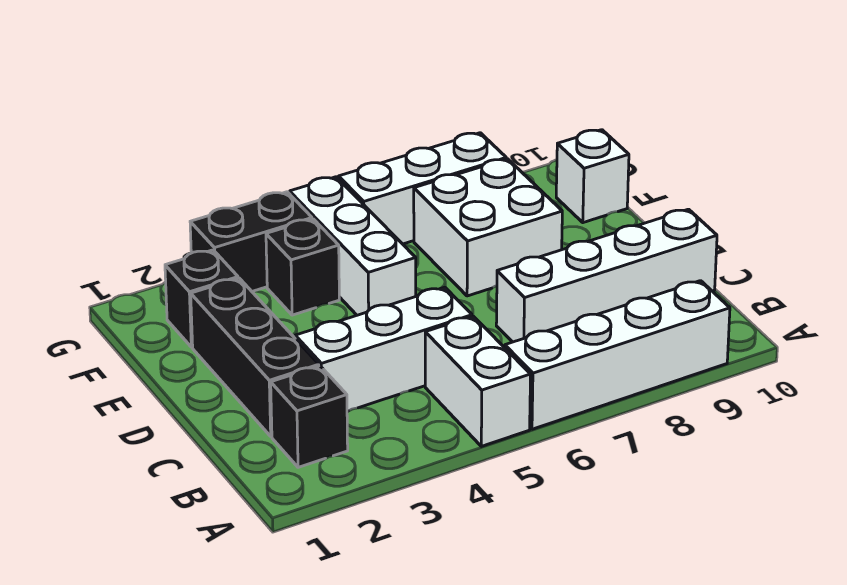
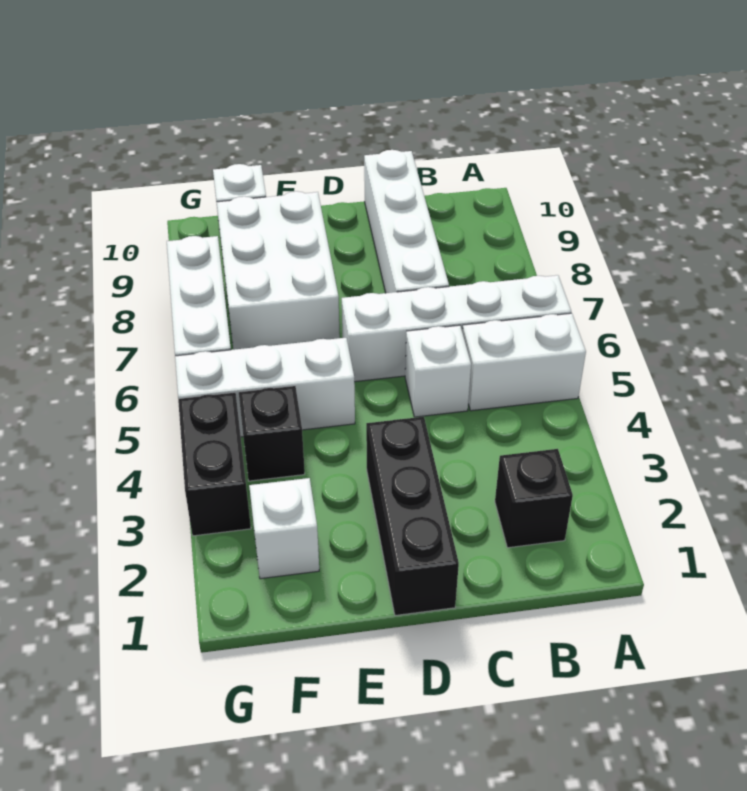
white brick A6:A9 level 1 -> white brick A6:D6 level 1
black brick C2:E2 level 1 -> black brick D1:D3 level 1
white brick C3:C5 level 1 -> white brick C5 level 1
white brick E7:F8 level 1 -> white brick E7:F9 level 1
black brick F2 level 1 -> white brick F2 level 1

